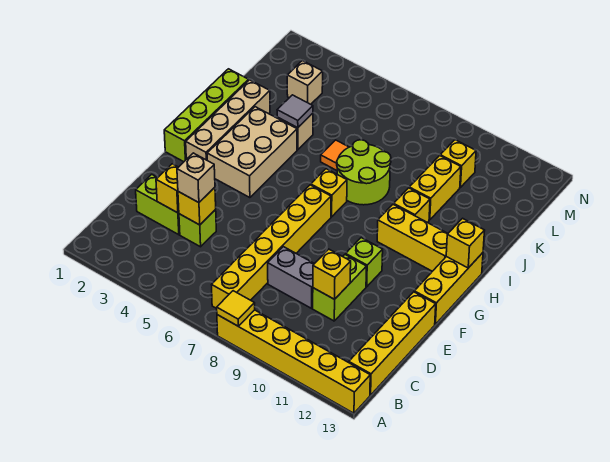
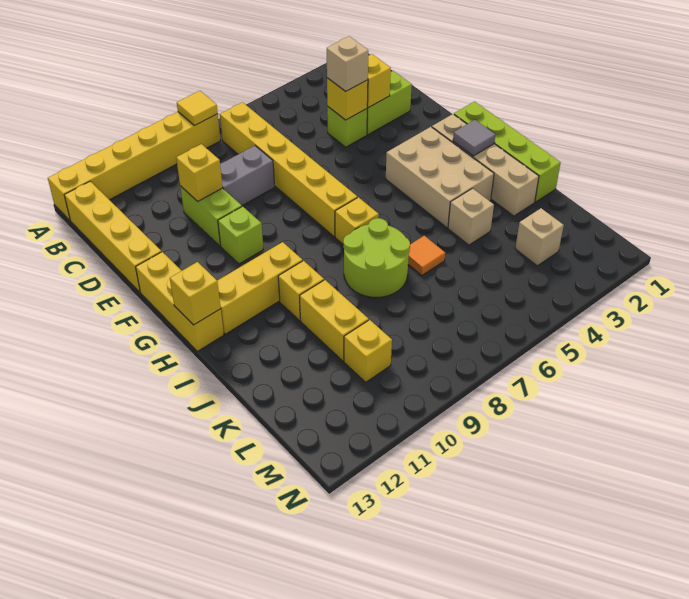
grey tile J4 level 2 -> grey tile H2 level 2

